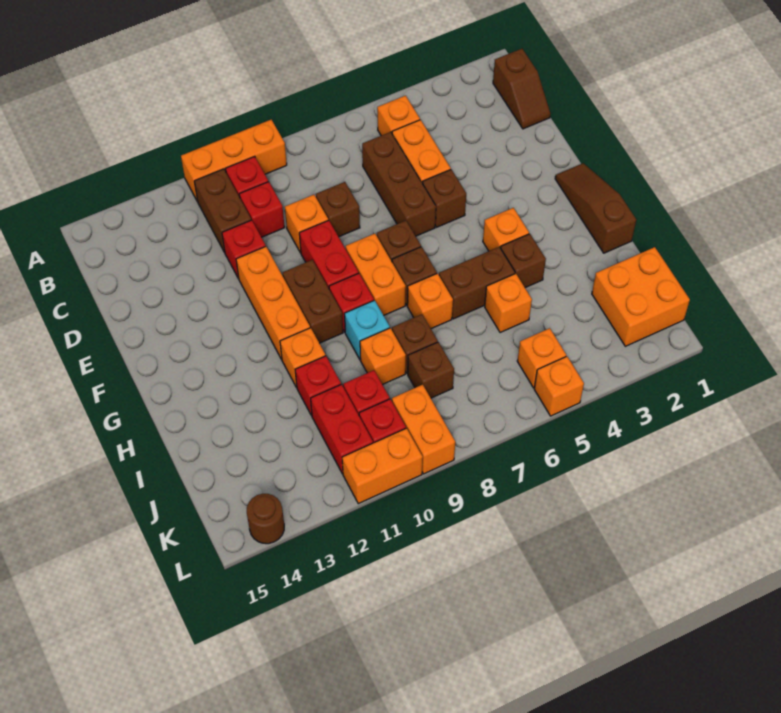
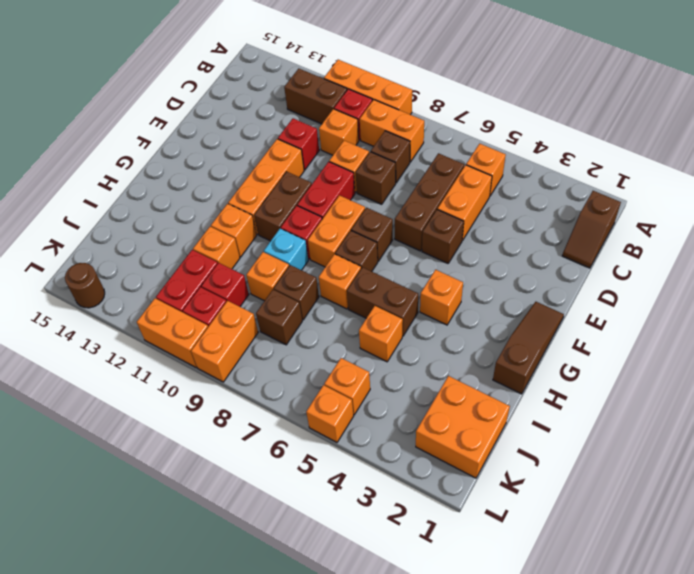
none -> orange brick B8:B9 level 1
brown brick B11:C11 level 1 -> brown brick B11:B12 level 1
red brick C10 level 1 -> orange brick C10 level 1
brown brick H4 level 1 -> brown brick C8 level 1
red brick I11 level 1 -> orange brick I11 level 1

